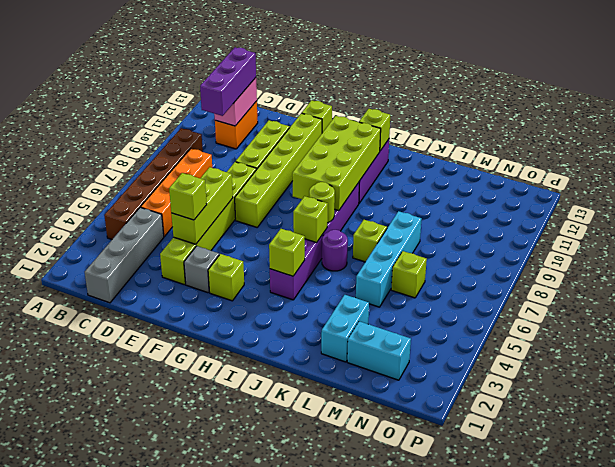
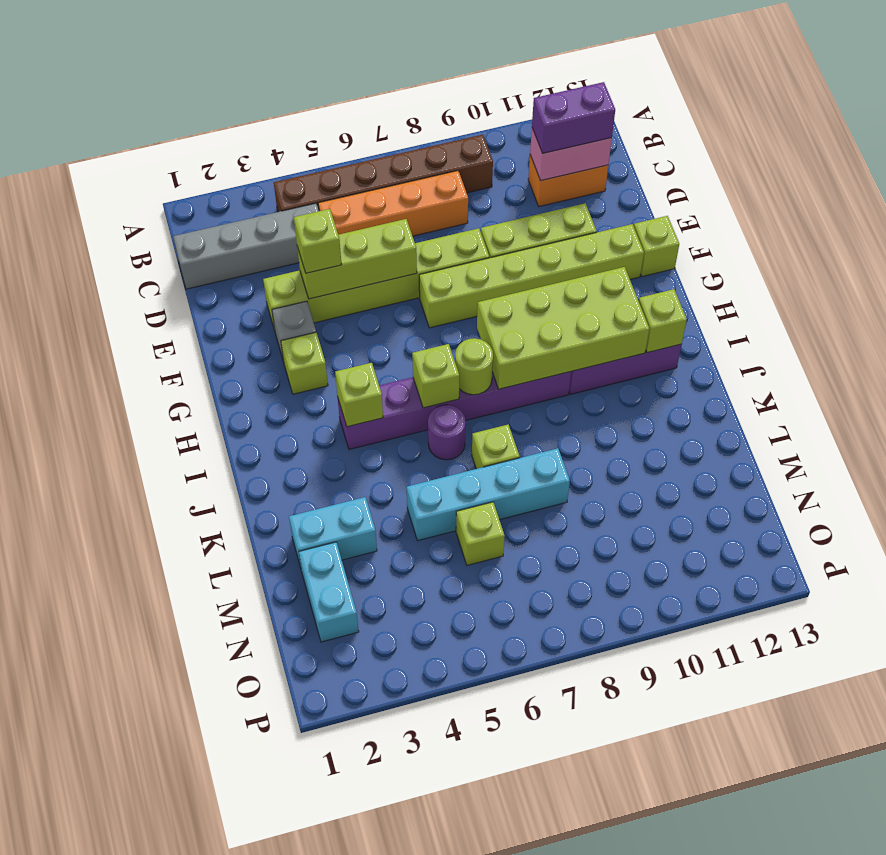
purple brick C10:C12 level 3 -> purple brick C11:C12 level 3

